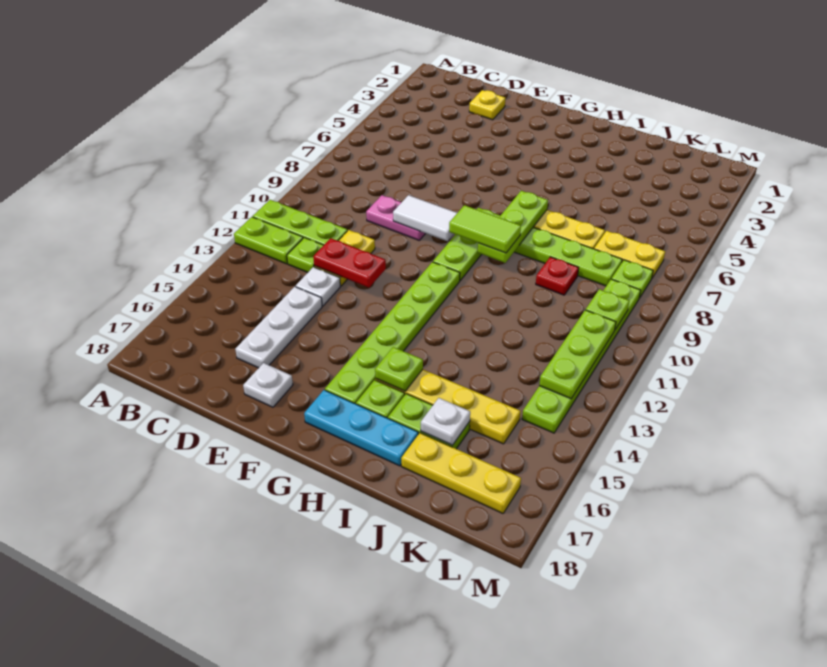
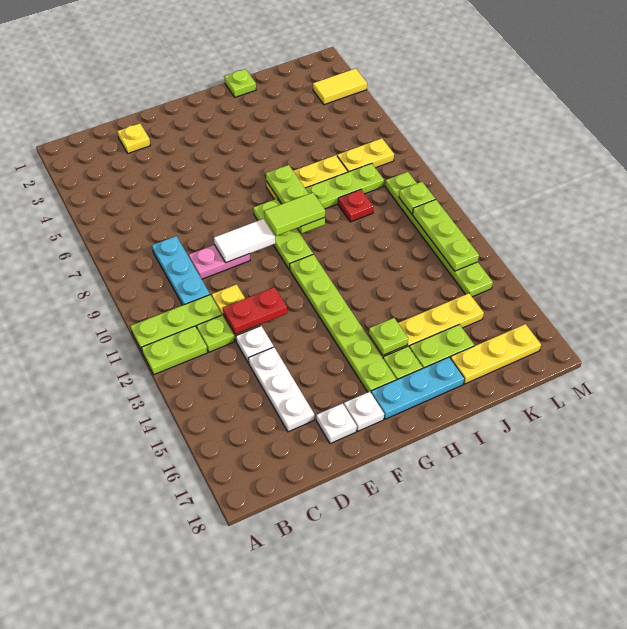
none -> cyan plate C8:C10 level 1
white plate J16 level 2 -> white plate F17 level 1
none -> yellow tile L3:M3 level 1
lime plate L8 level 1 -> lime plate I1 level 1

